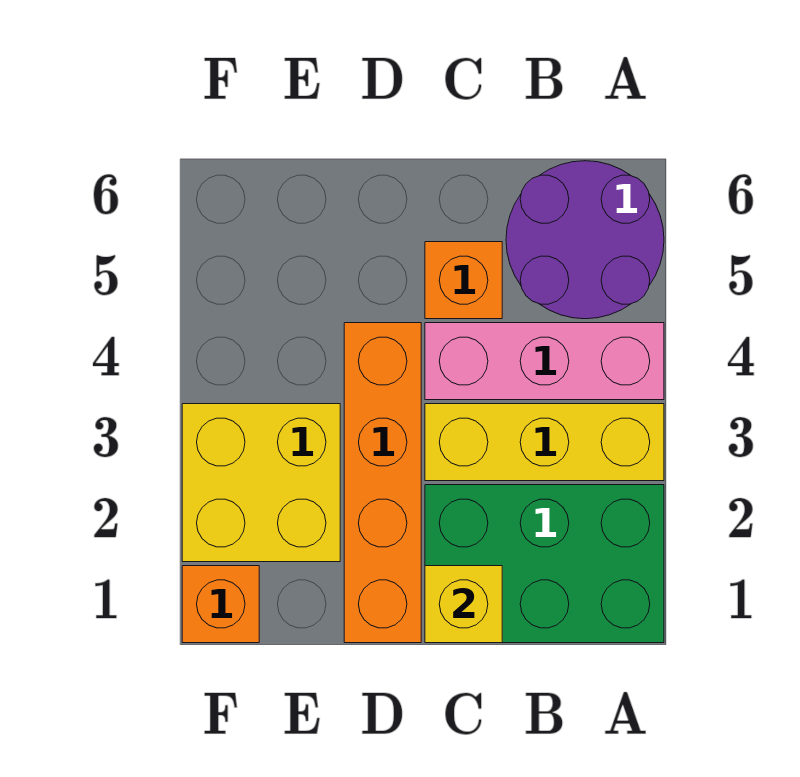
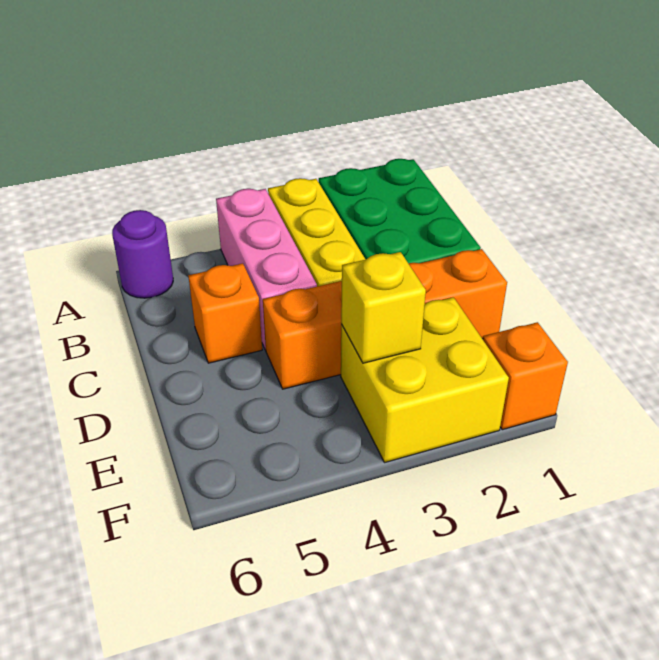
purple round brick A5:B6 level 1 -> purple round brick A6 level 1
yellow brick C1 level 2 -> yellow brick E3 level 2

